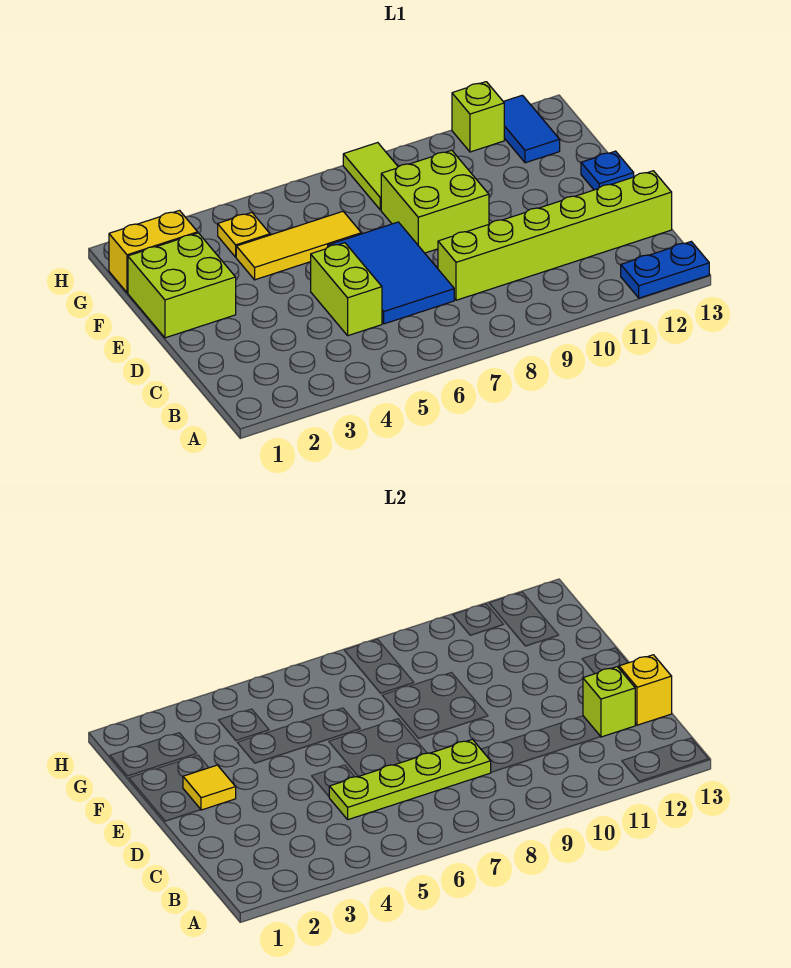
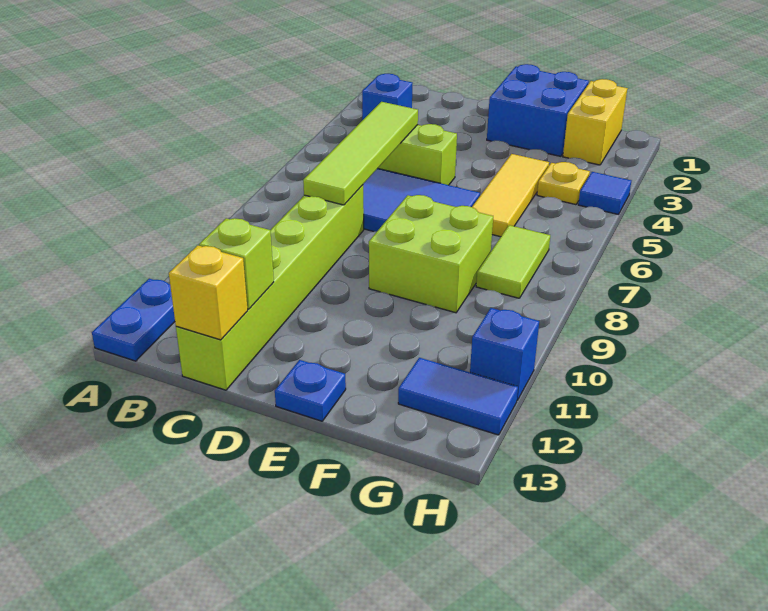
none -> blue brick B3 level 1
lime plate C5:C8 level 2 -> lime tile C5:C8 level 2
lime brick E1:F2 level 1 -> blue brick E1:F2 level 1
yellow tile E2 level 2 -> none
lime tile G8:H8 level 1 -> lime tile G7:G8 level 1
none -> blue tile H4 level 1
lime brick H11 level 1 -> blue brick H11 level 1

